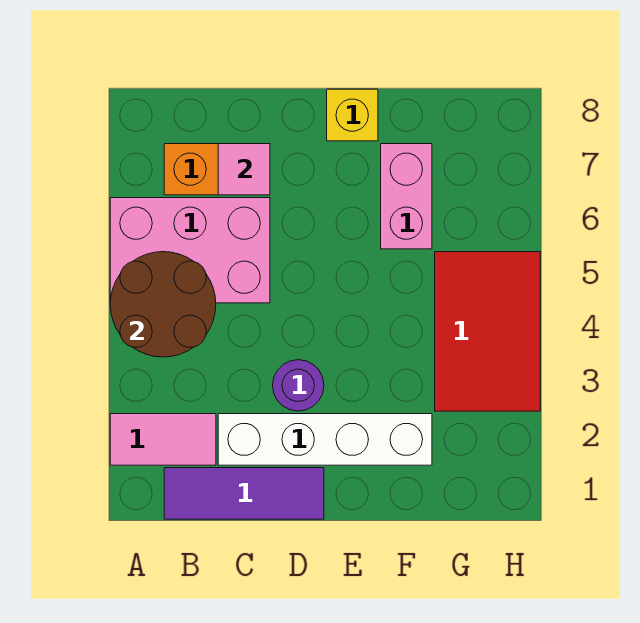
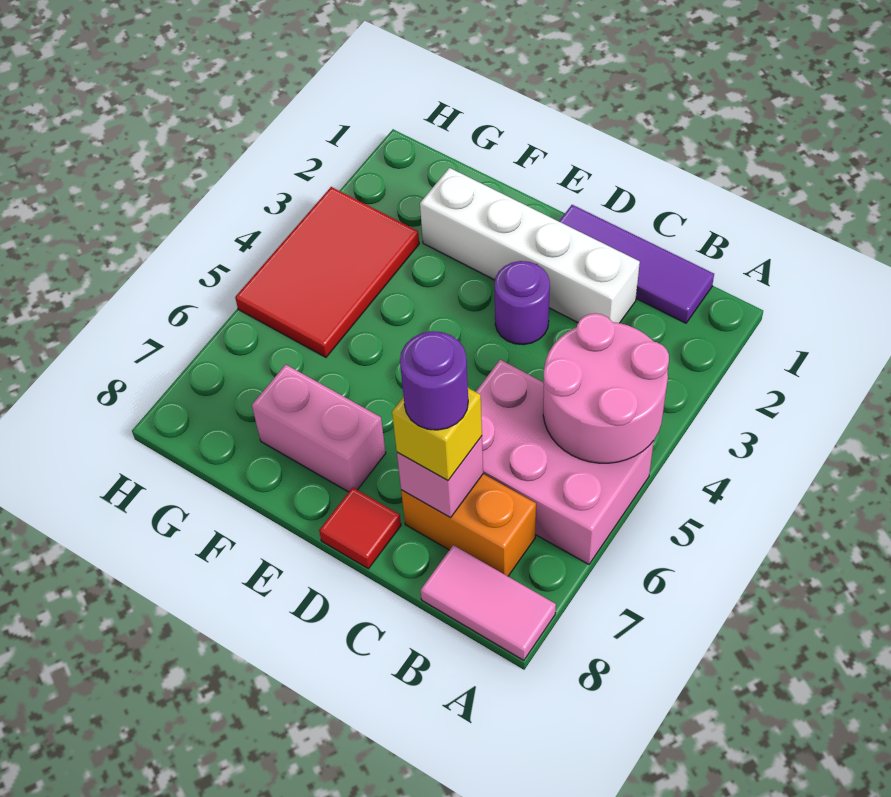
pink tile A2:B2 level 1 -> pink tile A8:B8 level 1
brown round brick A4:B5 level 2 -> pink round brick A4:B5 level 2
pink tile C7 level 2 -> pink brick C7 level 2
none -> purple round brick C7 level 4
none -> red tile D8 level 1
yellow brick E8 level 1 -> yellow brick C7 level 3
pink brick F6:F7 level 1 -> pink brick E7:F7 level 1

